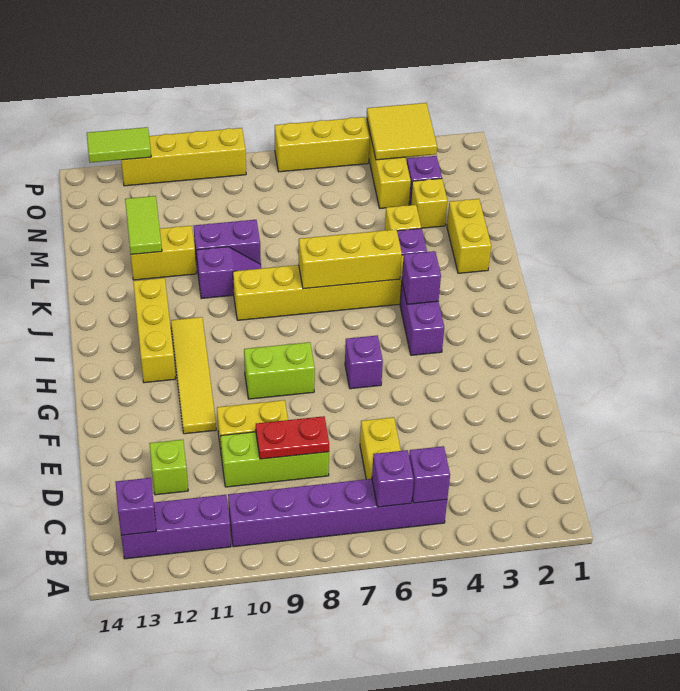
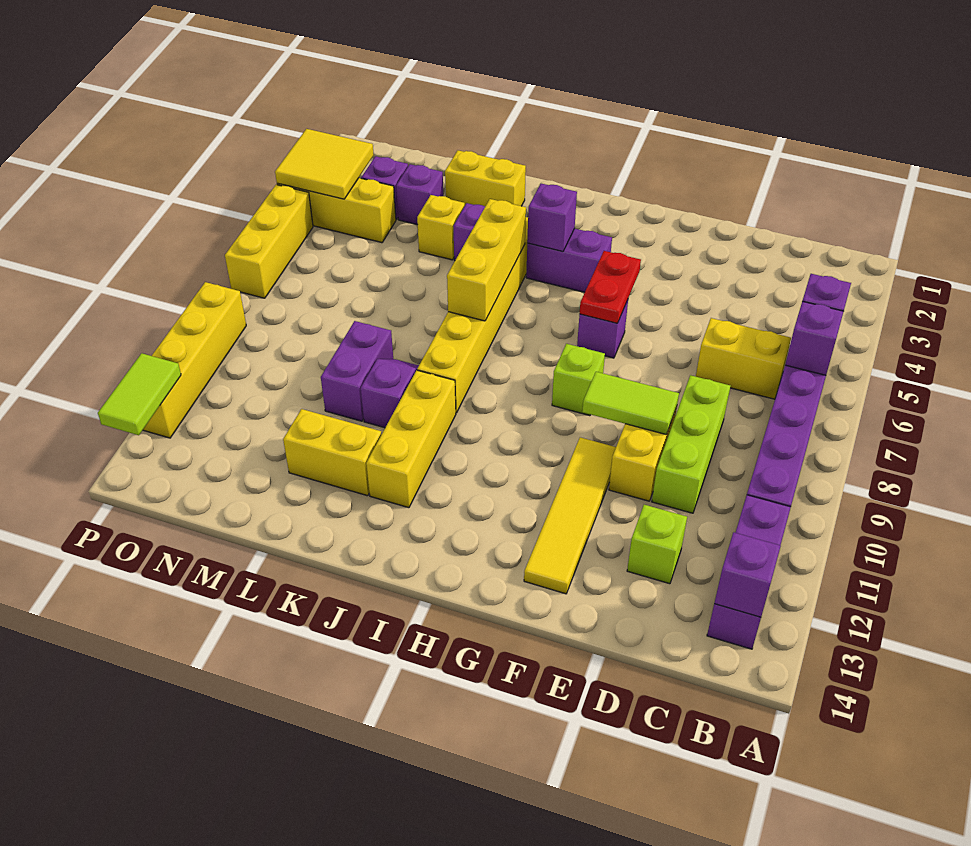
red plate D8:D9 level 2 -> red plate G5:G6 level 2
yellow tile F11:I11 level 1 -> yellow tile F10:F13 level 1
lime brick G8:G9 level 1 -> lime brick G8 level 1
yellow brick H12:J12 level 1 -> yellow brick J10:J12 level 1
yellow brick L11:L12 level 1 -> yellow brick K12:L12 level 1
lime tile L12:M12 level 2 -> lime tile E9:F9 level 2
yellow brick M3 level 1 -> purple brick M3 level 1

